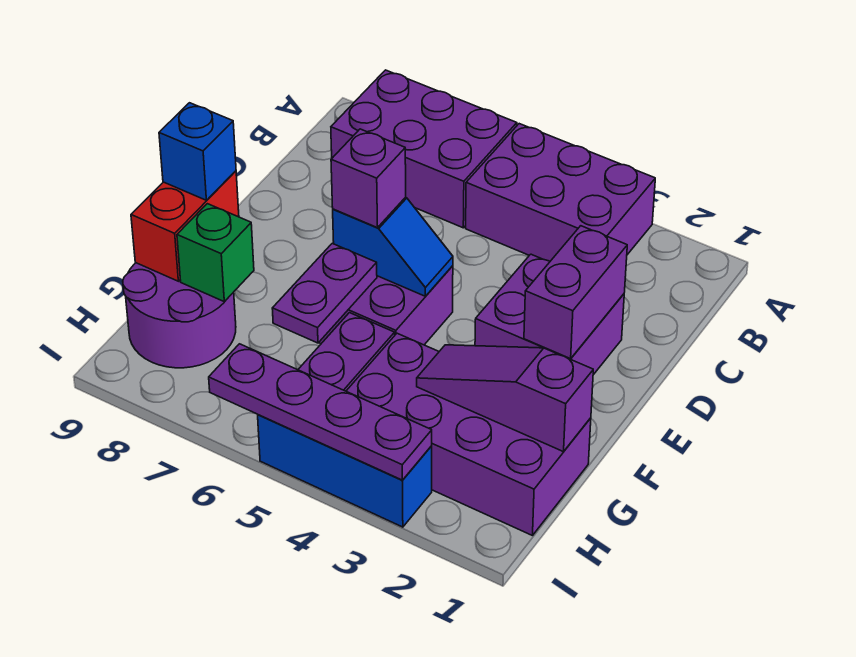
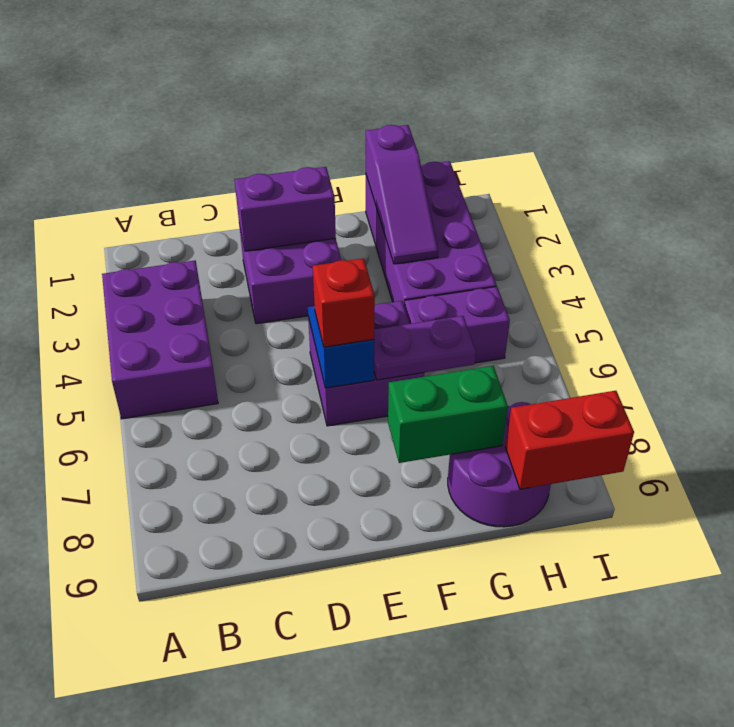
purple brick A6:B8 level 1 -> none
purple brick E6 level 3 -> red brick E6 level 3
red brick F9:G9 level 2 -> red brick H9:I9 level 2
blue brick F9 level 3 -> none
green brick G8 level 2 -> green brick F8:G8 level 2
blue brick I3:I5 level 1 -> none
purple plate I3:I6 level 2 -> none

